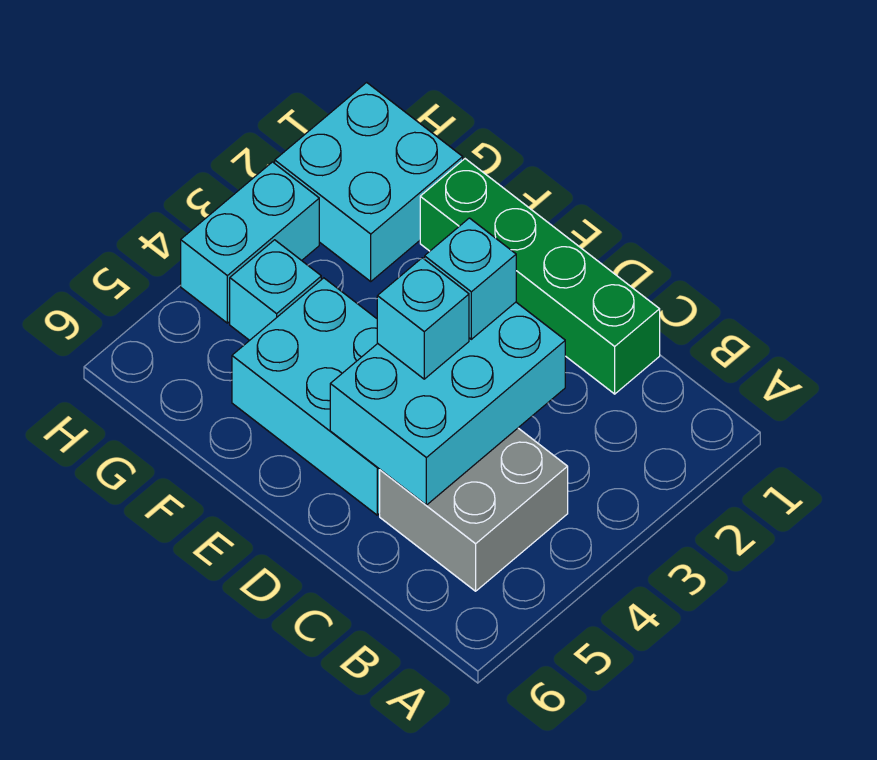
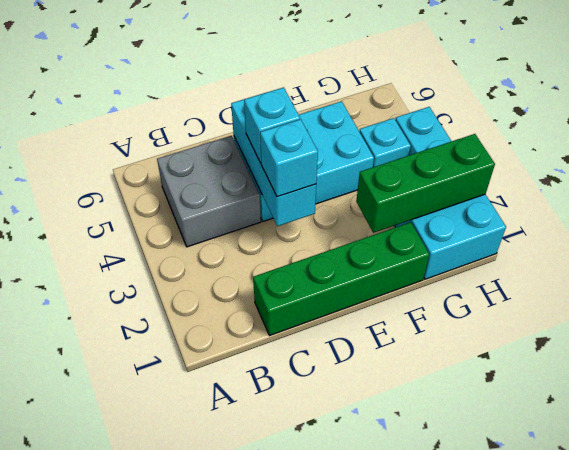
cyan brick C3:D5 level 2 -> cyan brick D3:D5 level 2
none -> green brick F2:H2 level 2

